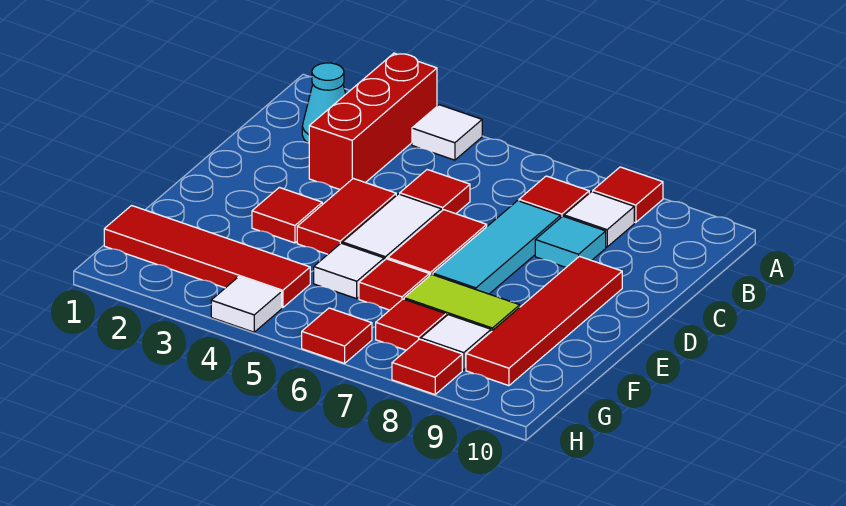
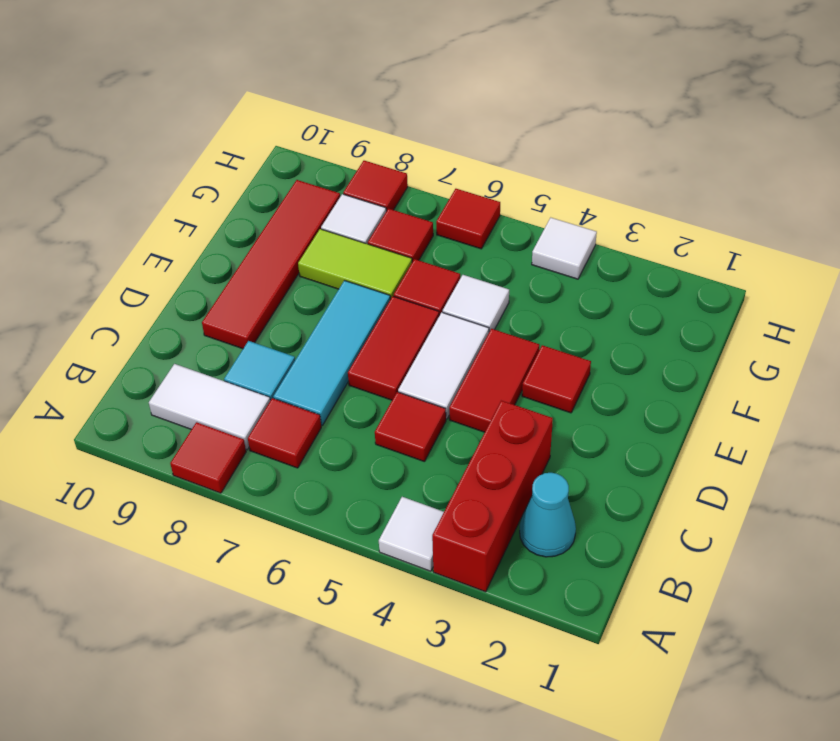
white tile B8 level 1 -> white tile B8:B9 level 1
red tile G1:G4 level 1 -> none

